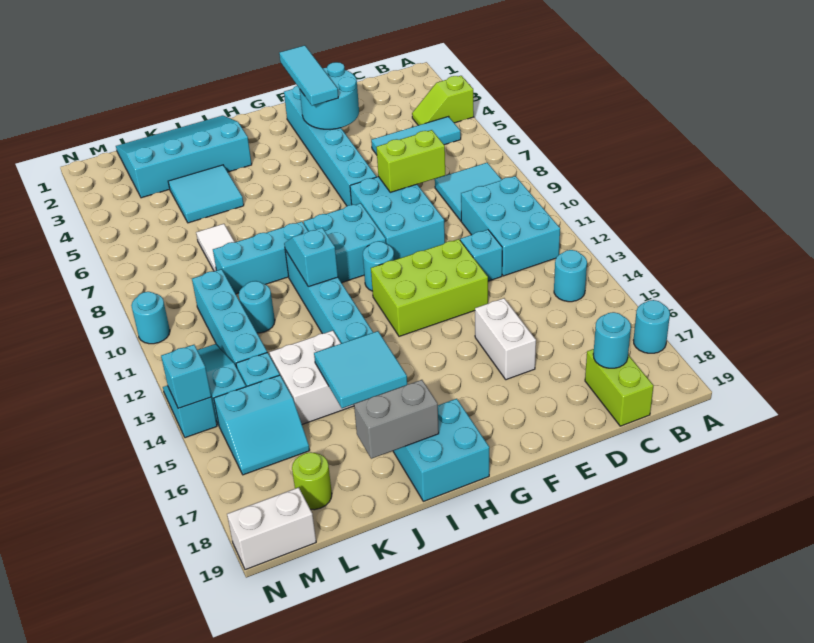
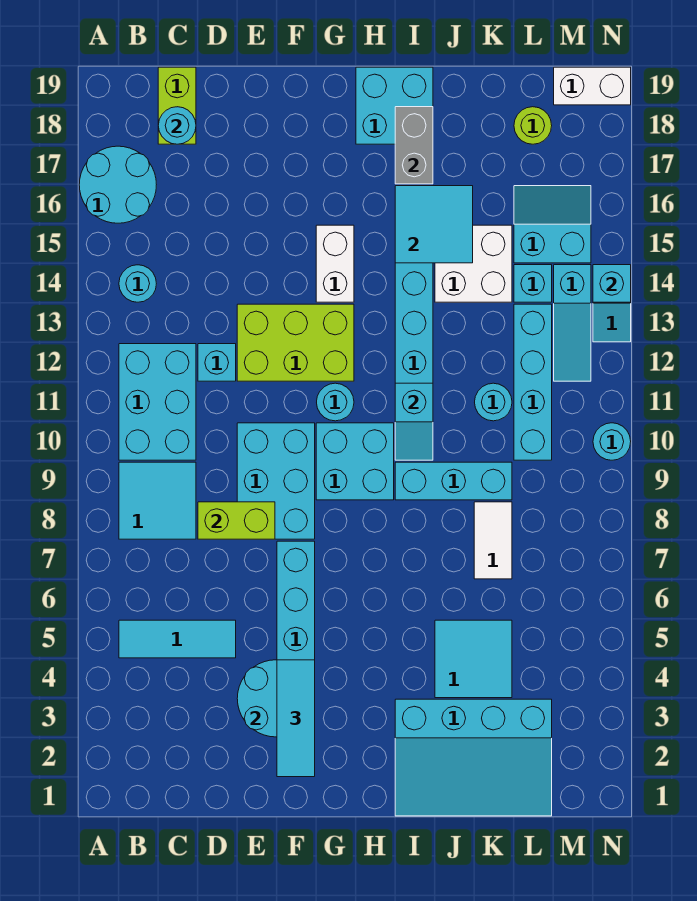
lime slope A4:B4 level 1 top A -> none
cyan round brick A17 level 1 -> cyan round brick A16:B17 level 1
white brick E15:E16 level 1 -> white brick G14:G15 level 1
grey brick I18:J18 level 2 -> grey brick I17:I18 level 2

